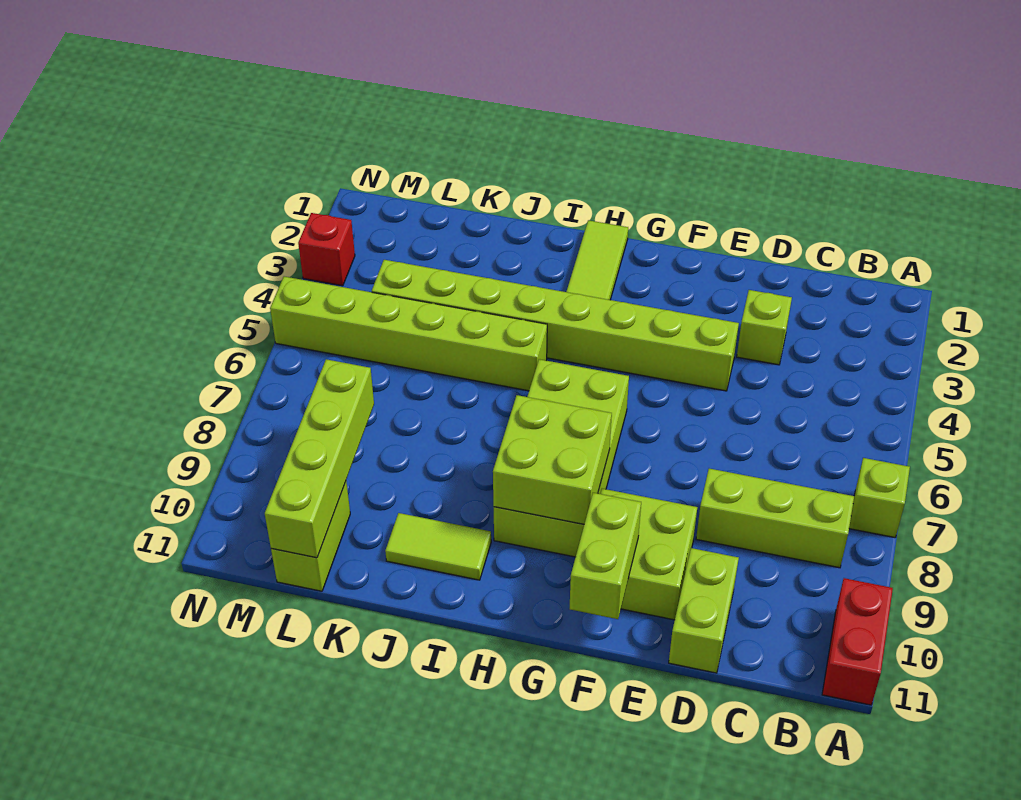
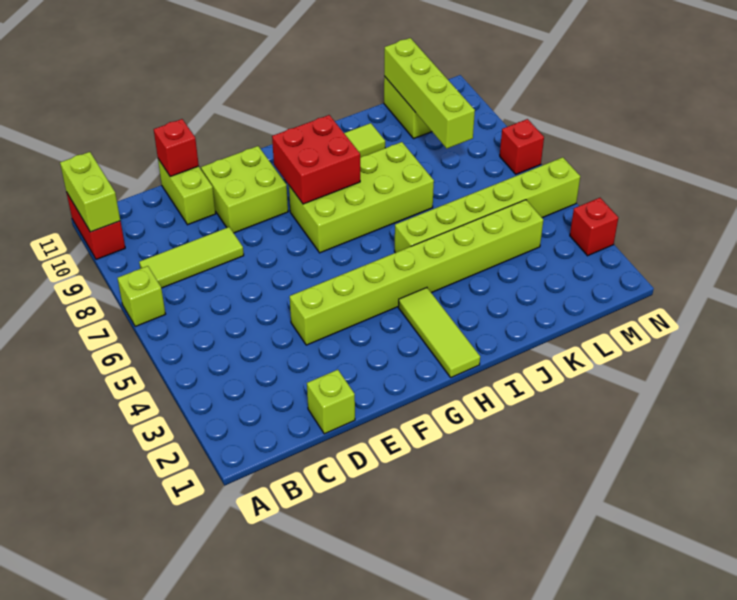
lime brick B8:D8 level 1 -> lime tile B8:D8 level 1
lime brick D3 level 1 -> lime brick D1 level 1
none -> red brick D11 level 2
lime brick F10:F11 level 2 -> lime brick A10:A11 level 2
lime brick G6:H9 level 1 -> lime brick G7:J8 level 1
lime brick G8:H9 level 2 -> red brick G8:H9 level 2
none -> red brick N7 level 1

